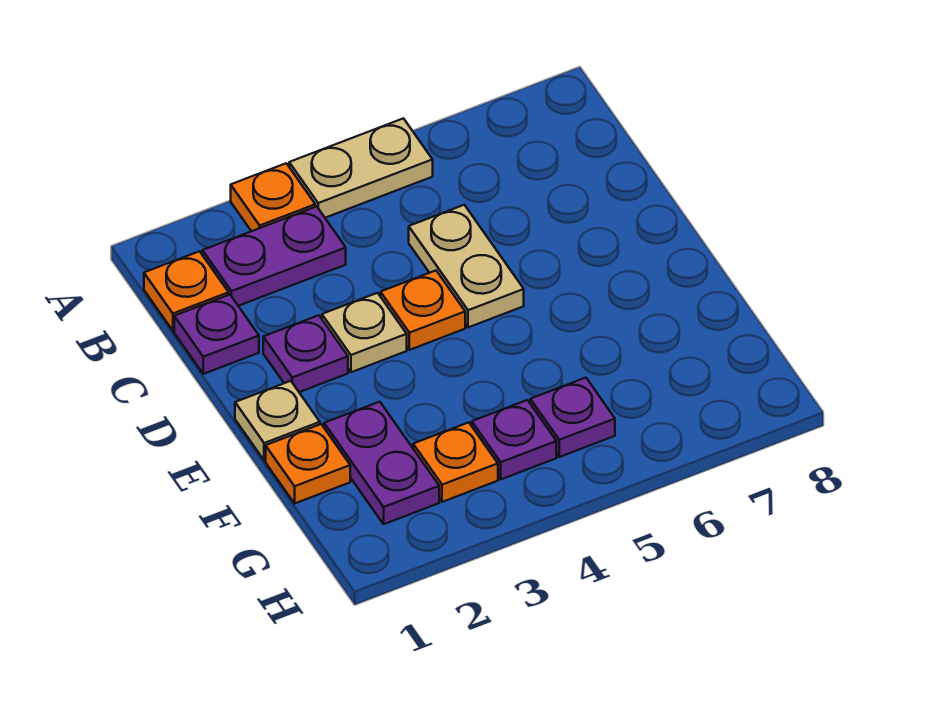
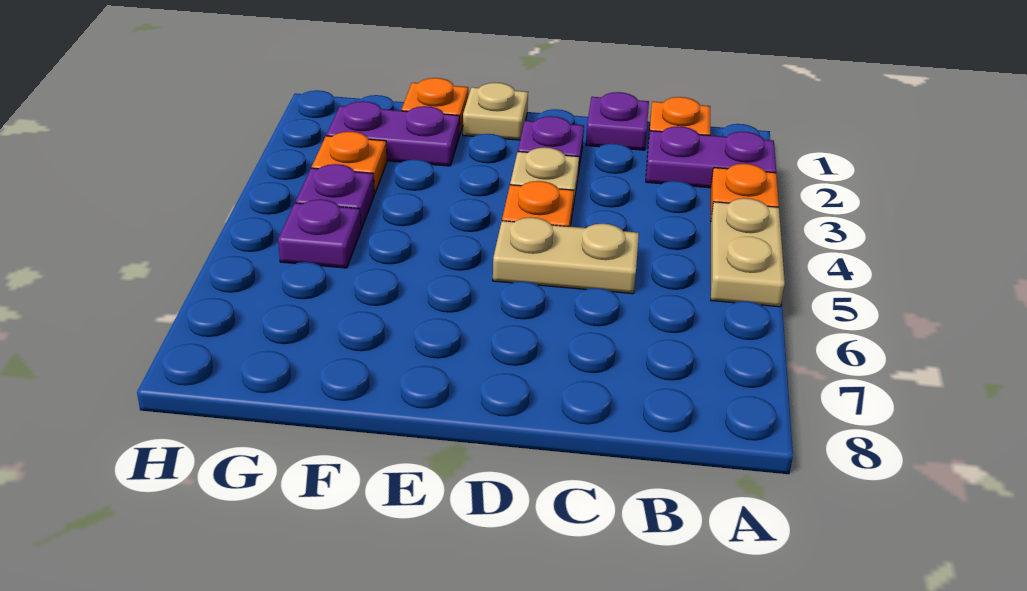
purple plate B2:B3 level 1 -> purple plate A2:B2 level 1

